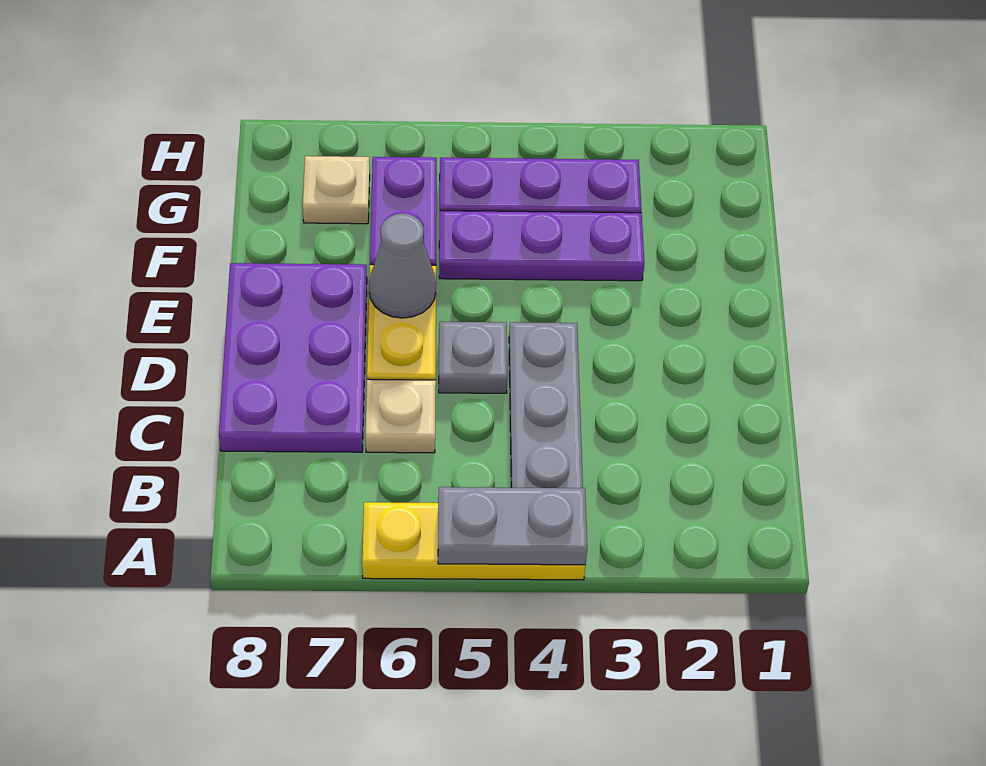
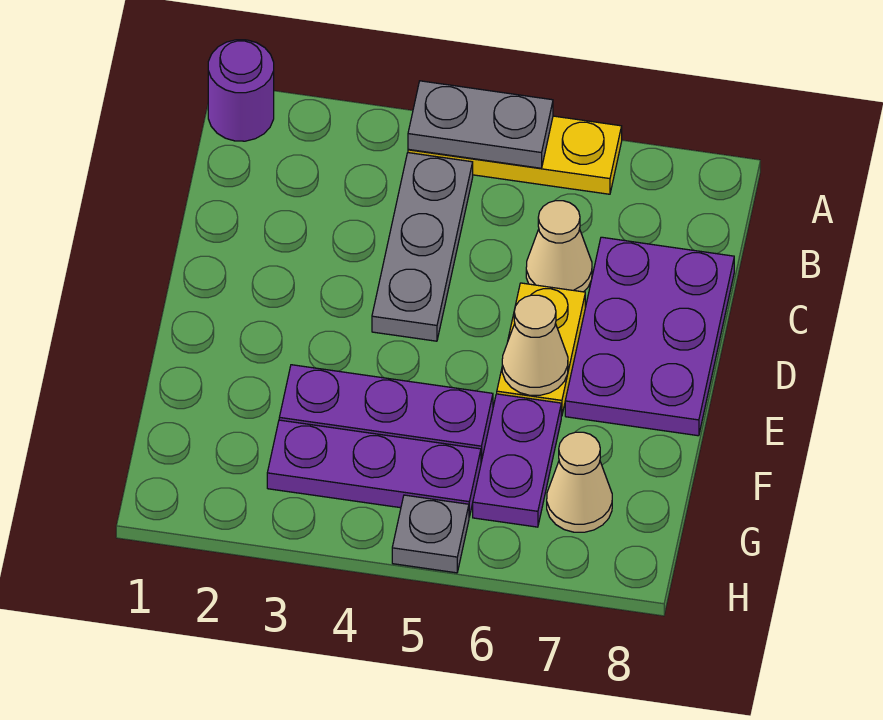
none -> purple round brick A1 level 1
tan plate C6 level 1 -> tan cone C6 level 1
grey plate D5 level 1 -> grey plate H5 level 1
grey cone E6 level 2 -> tan cone E6 level 2
tan plate G7 level 1 -> tan cone G7 level 1

